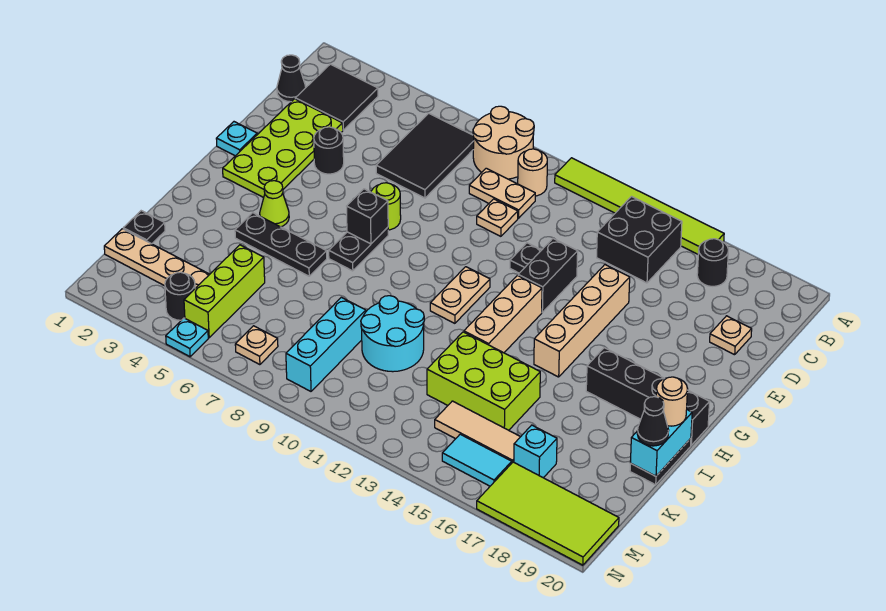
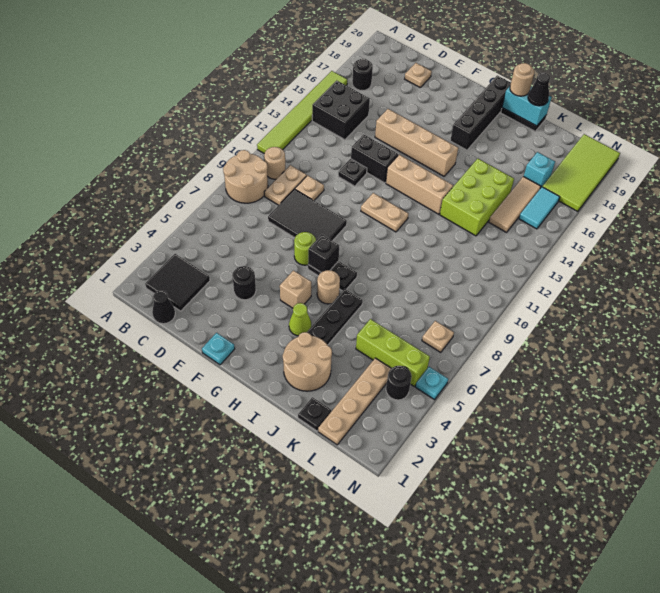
black tile B6:D7 level 1 -> black tile D8:F9 level 1
lime plate D2:G3 level 1 -> none
none -> tan brick G5 level 1
none -> tan round brick H6 level 1
none -> tan round brick I2:J3 level 1
cyan round brick J10:K11 level 1 -> none
cyan brick K9:M9 level 1 -> none

